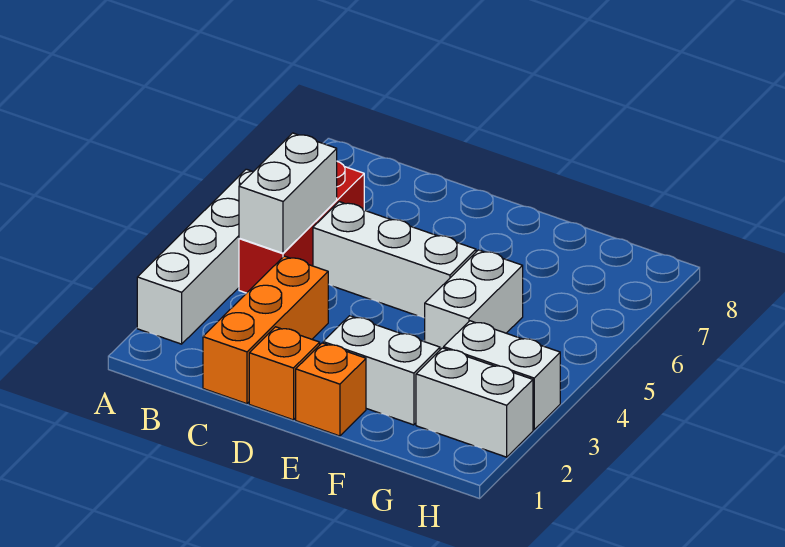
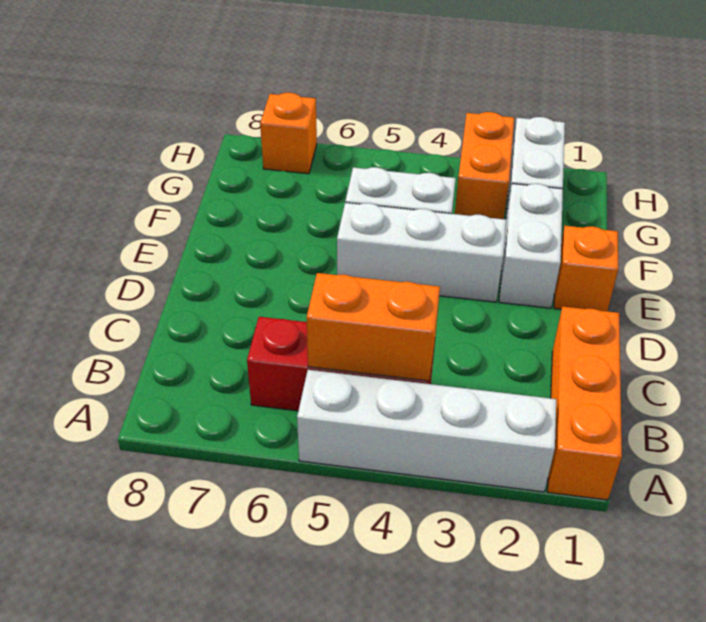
white brick B4:B5 level 2 -> orange brick B4:B5 level 2
orange brick C1:C3 level 1 -> orange brick A1:C1 level 1
white brick C5:E5 level 1 -> white brick E3:E5 level 1
orange brick D1 level 1 -> orange brick H7 level 1
white brick G3:H3 level 1 -> orange brick G3:H3 level 1

